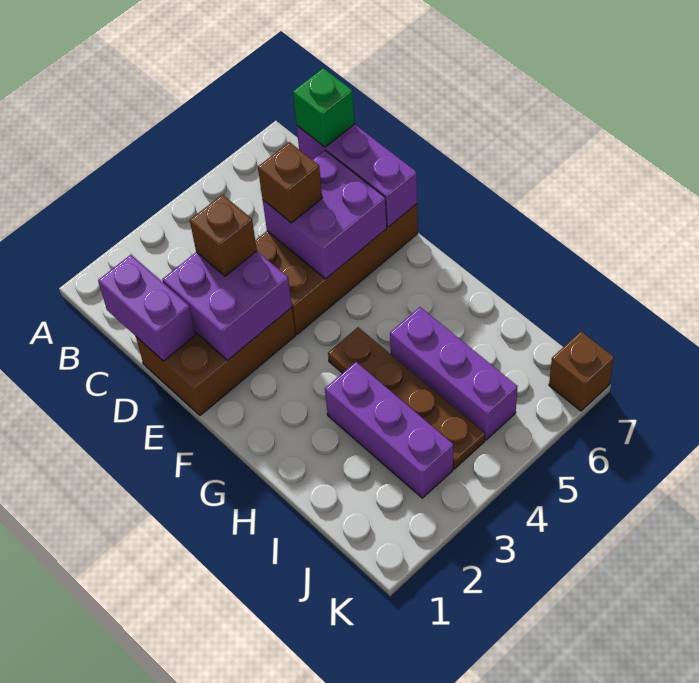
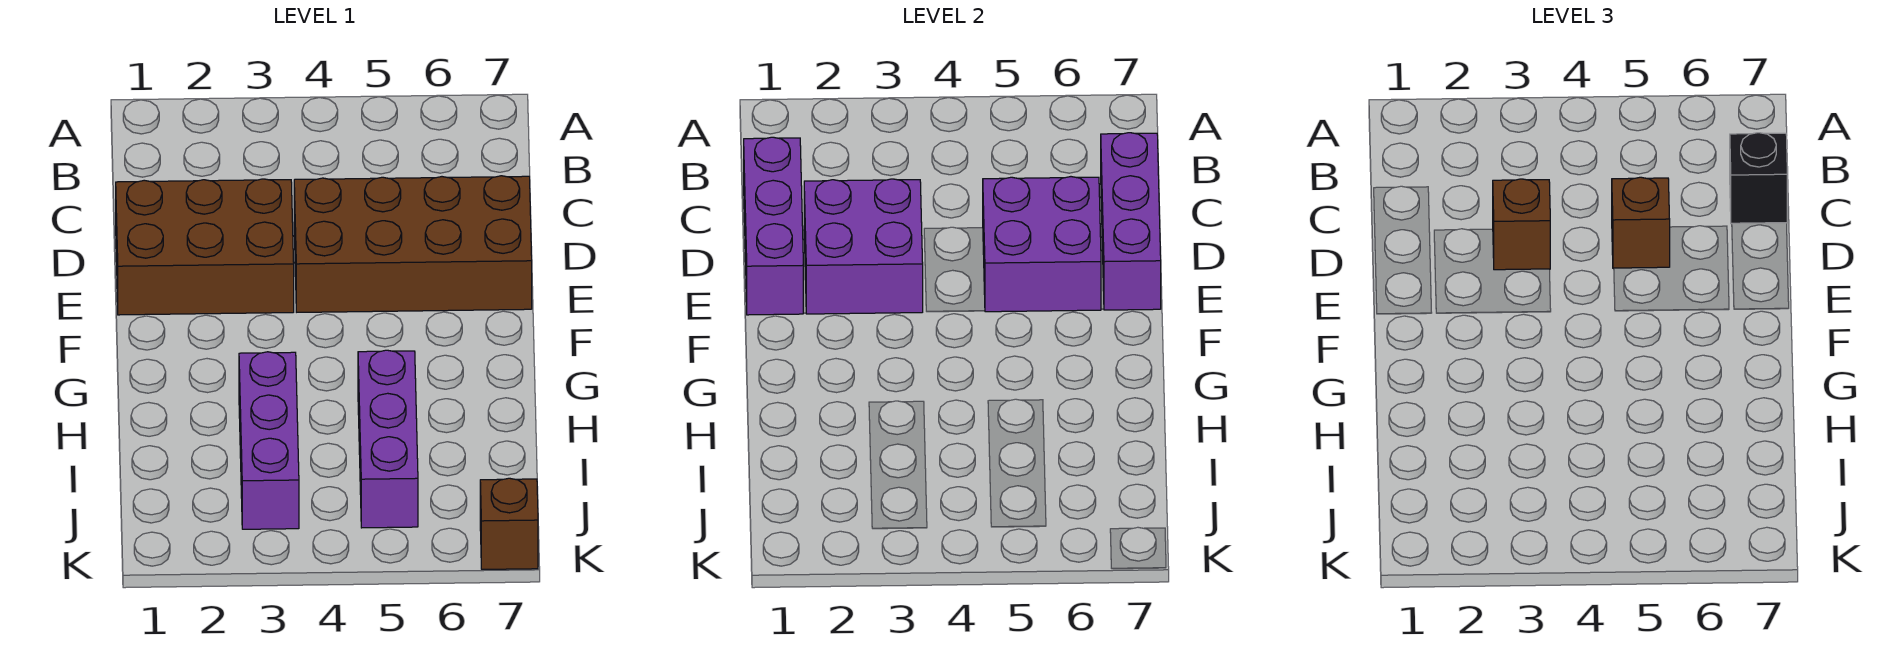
purple brick C1:D1 level 2 -> purple brick C1:E1 level 2
green brick C7 level 3 -> black brick C7 level 3
brown plate G4:J4 level 1 -> none

